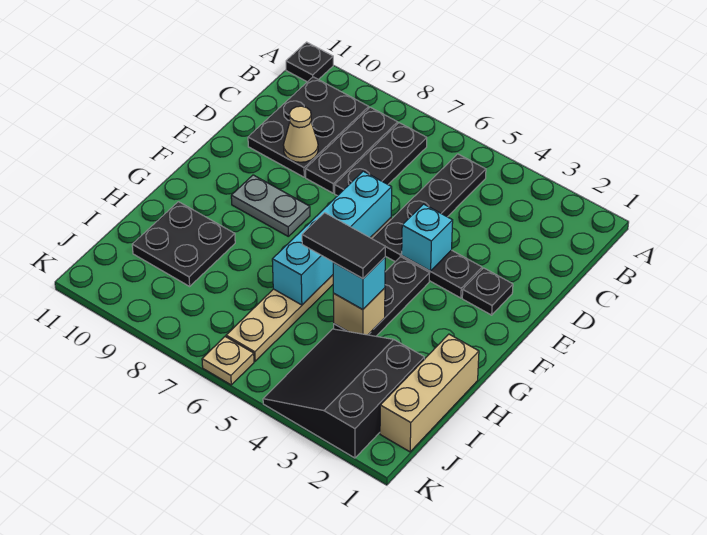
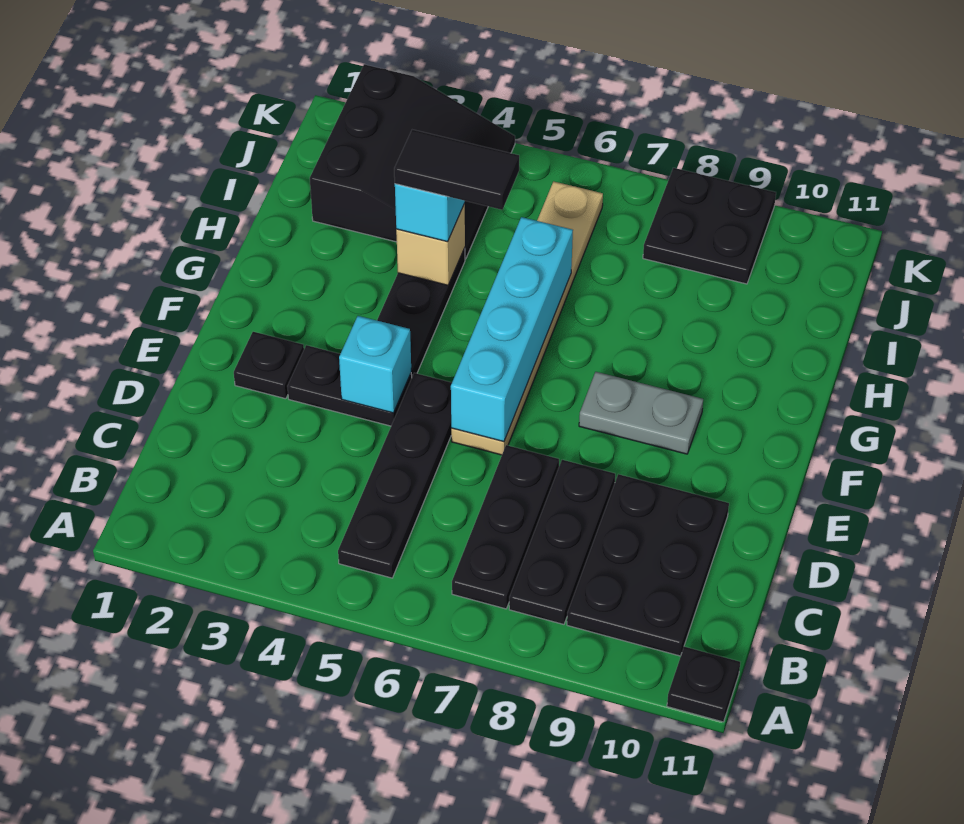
tan cone D9 level 2 -> none
tan brick H1:J1 level 1 -> none
black plate H9:I10 level 1 -> black plate J8:K9 level 1
tan plate K6 level 1 -> none

